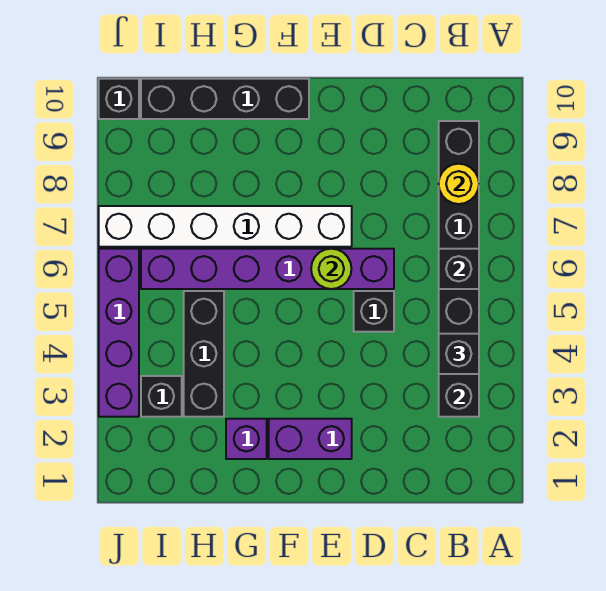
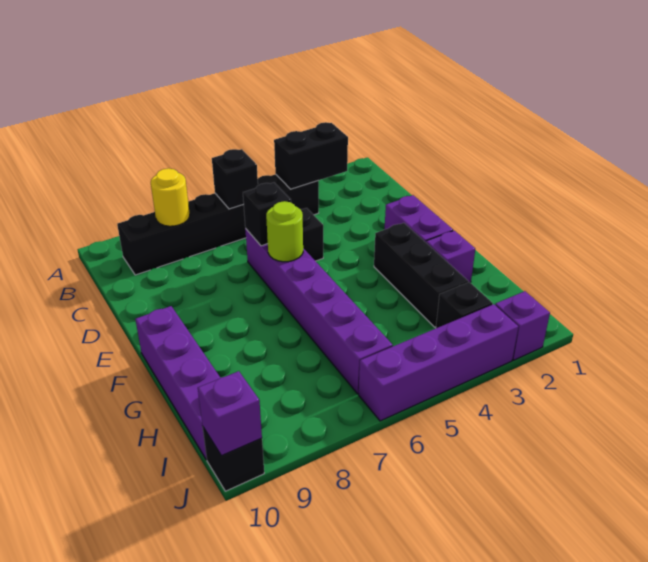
black brick B4 level 3 -> black brick D6 level 2
white brick E7:J7 level 1 -> none
black brick F10:I10 level 1 -> purple brick F10:I10 level 1
black brick H3:H5 level 1 -> black brick F3:H3 level 1
none -> purple brick J2 level 1
none -> purple brick J10 level 2

